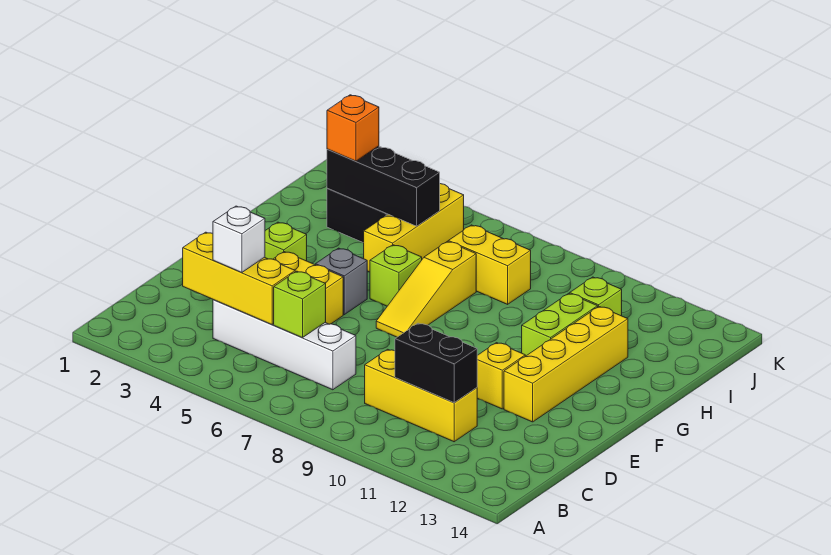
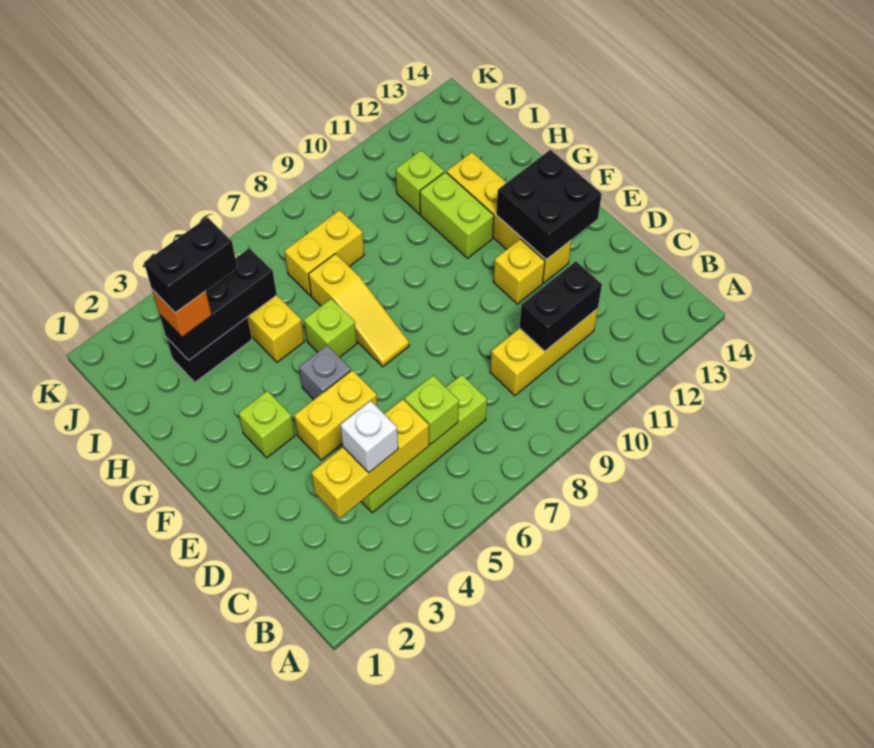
white brick C4:C7 level 1 -> lime brick C4:C7 level 1
none -> black brick E12:F13 level 2
none -> black brick I3:I4 level 4

